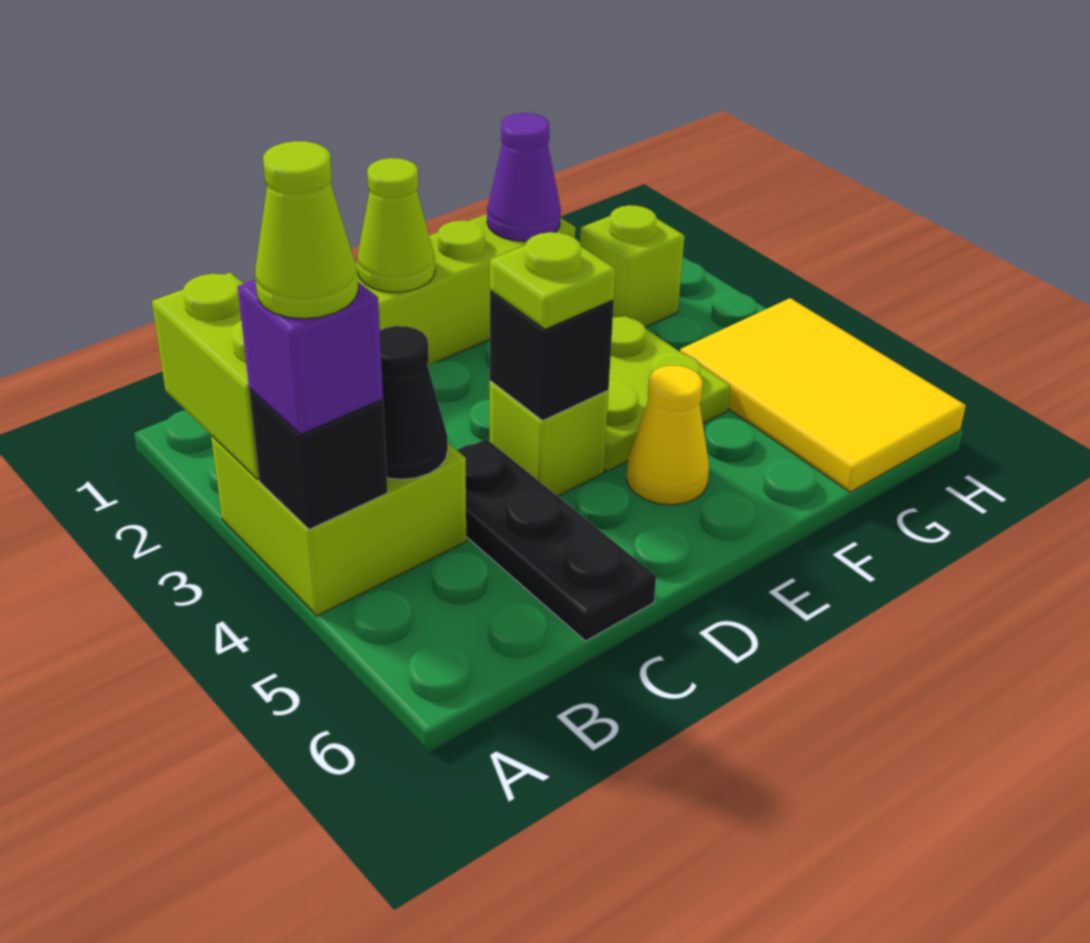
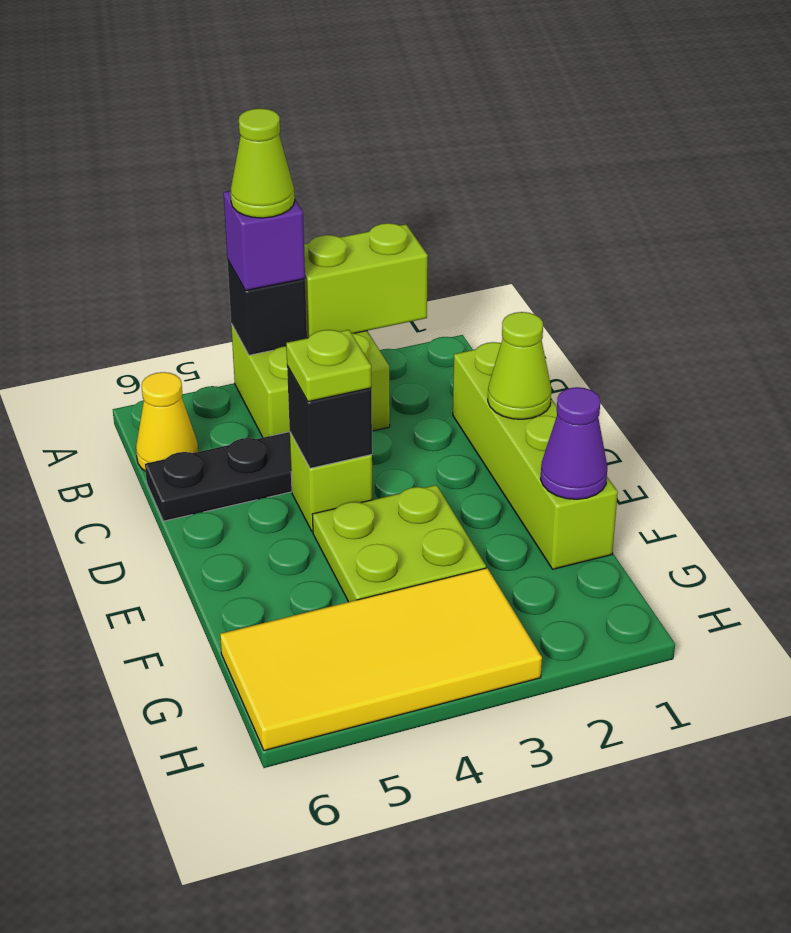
black cone B4 level 2 -> none
yellow cone E5 level 1 -> yellow cone B6 level 1
lime brick G2 level 1 -> none
yellow tile G4:H6 level 1 -> yellow tile G3:H6 level 1

